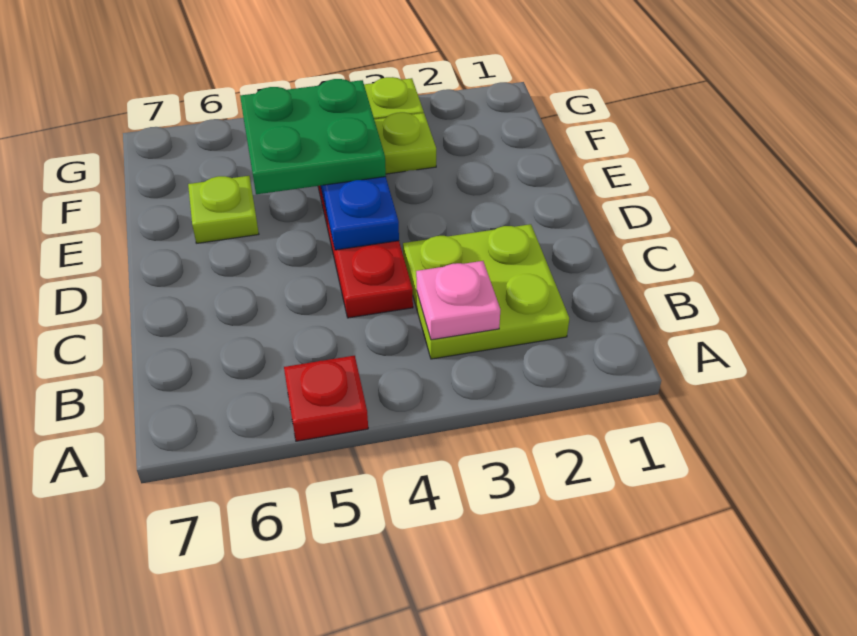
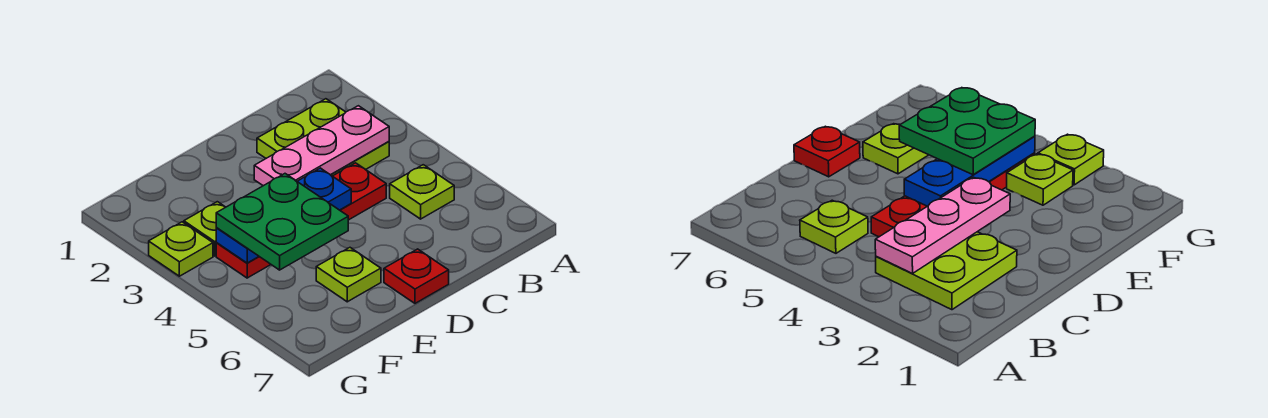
red plate A5 level 1 -> red plate D7 level 1
pink plate B3 level 2 -> pink plate B3:D3 level 2
none -> lime plate B5 level 1

